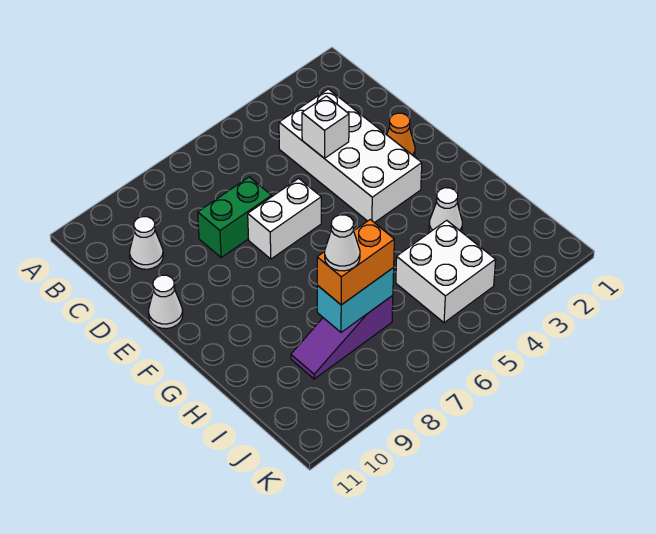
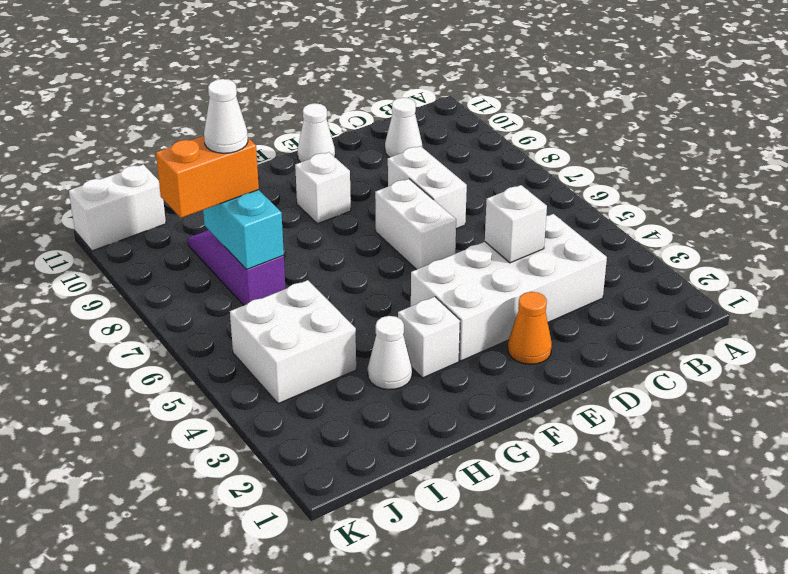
green brick D7:D8 level 1 -> white brick D7:D8 level 1
none -> white brick F9 level 1
none -> white brick G3 level 1
orange brick I7:I8 level 3 -> orange brick I8:J8 level 3
none -> white brick J11:K11 level 1

